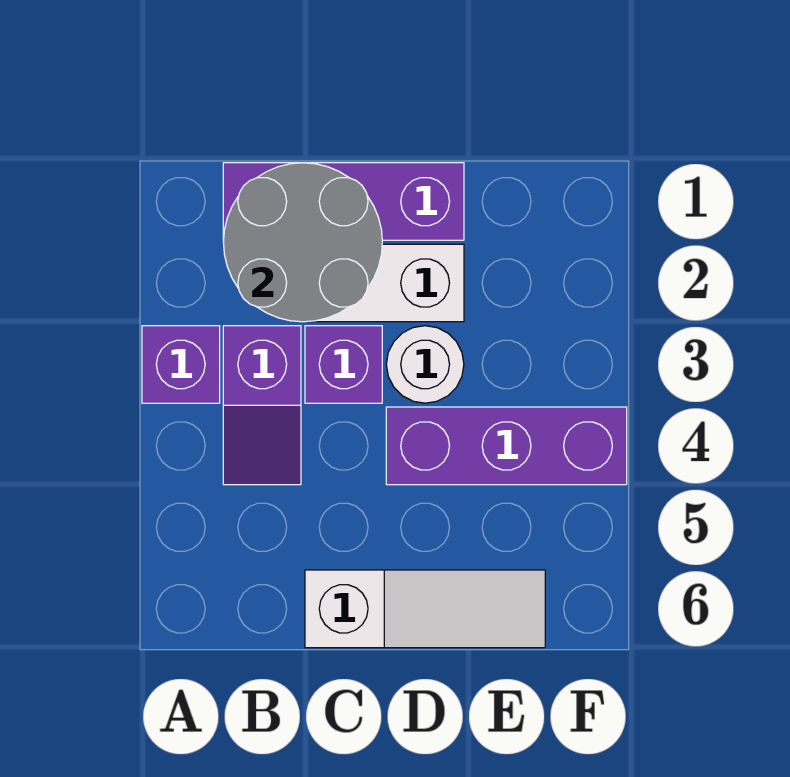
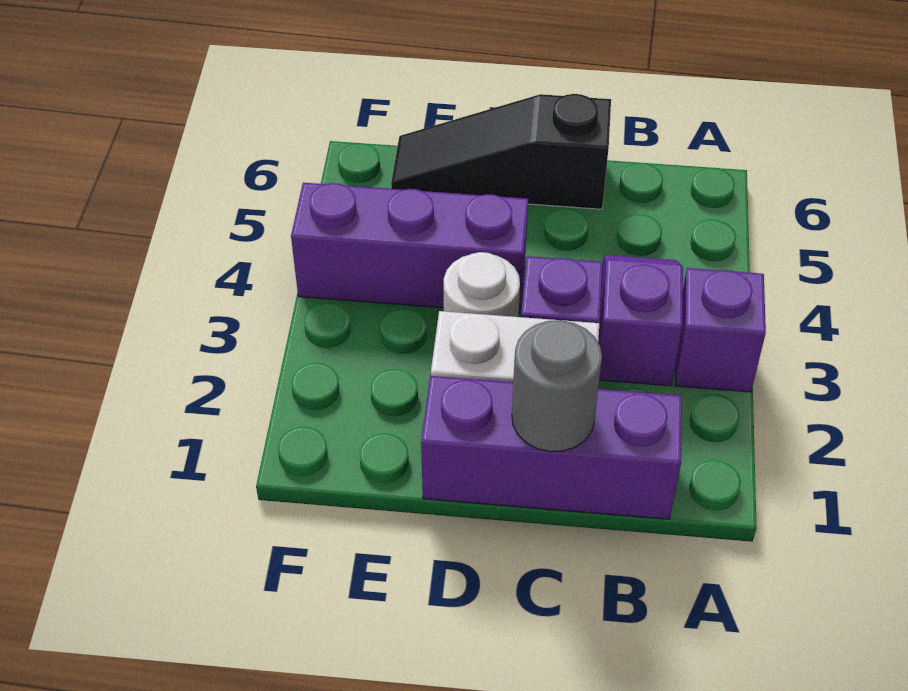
grey round brick B1:C2 level 2 -> grey round brick C1 level 2
white slope C6:E6 level 1 top C -> black slope C6:E6 level 1 top C

